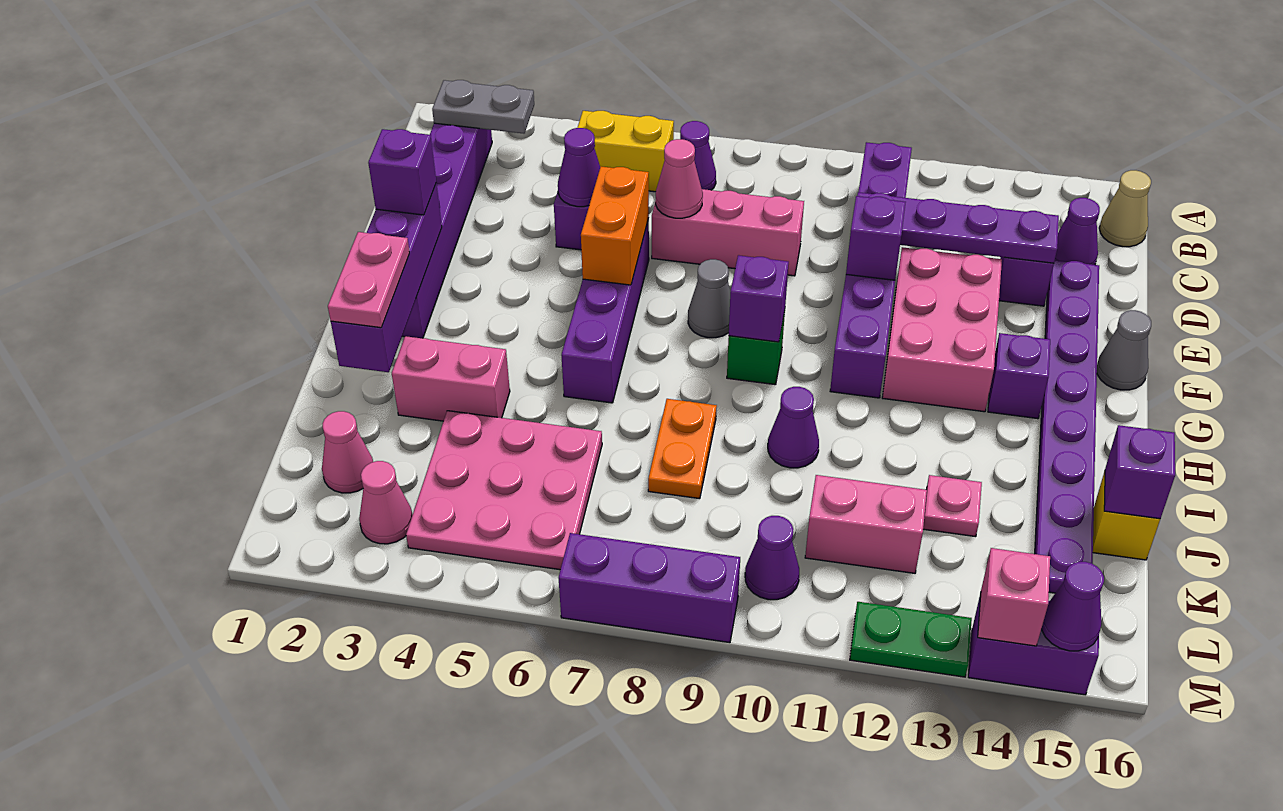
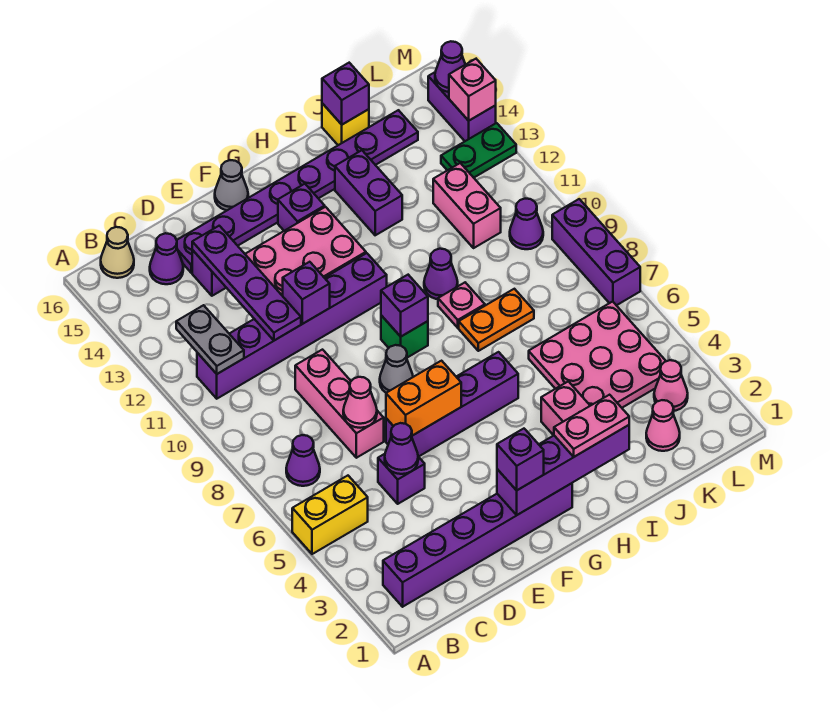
grey plate B2:B3 level 2 -> grey plate B11:B12 level 2
yellow brick B5:B6 level 1 -> yellow brick A5:B5 level 1
none -> purple brick I13:I14 level 1
pink plate J13 level 1 -> pink plate I9 level 1
green plate M12:M13 level 1 -> green plate L13:M13 level 1

